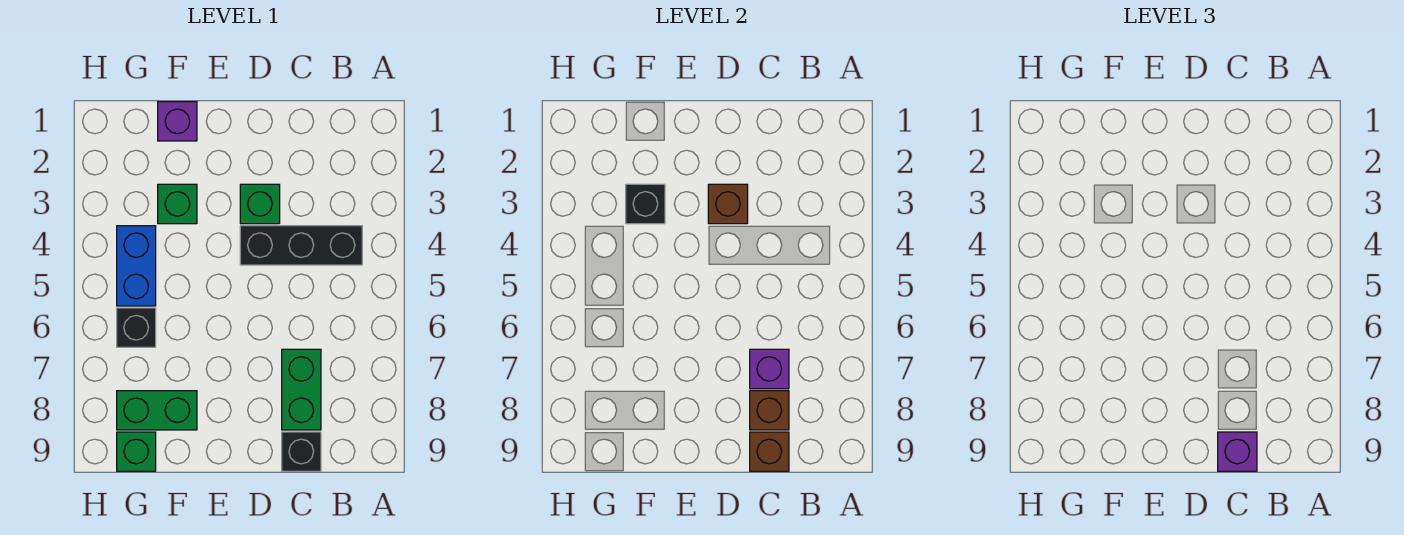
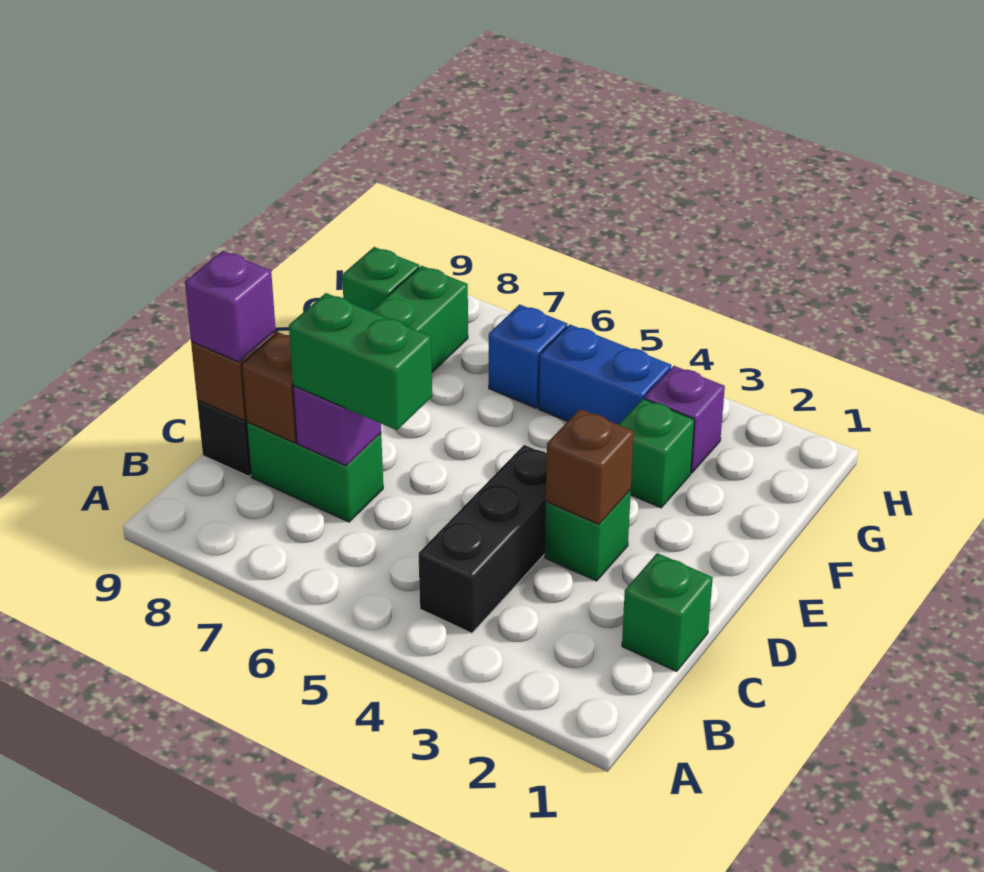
none -> green brick C1 level 1
none -> green brick C6:C7 level 3
purple brick F1 level 1 -> purple brick G3 level 1
black brick F3 level 2 -> none
black brick G6 level 1 -> blue brick G6 level 1

